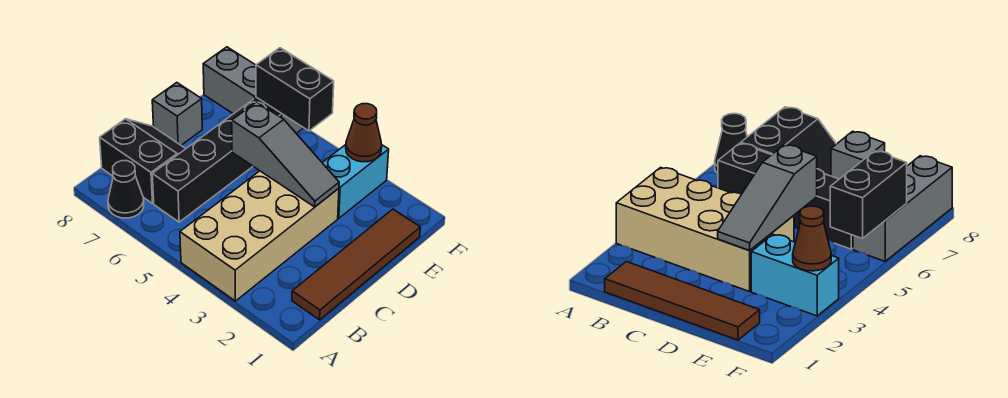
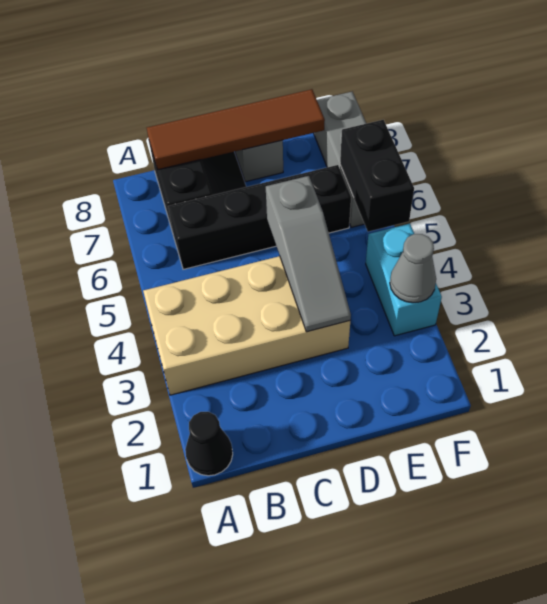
black cone A7 level 1 -> black cone A1 level 1
brown tile B1:E1 level 1 -> brown tile B8:E8 level 2
cyan brick E3:F3 level 1 -> cyan brick F3:F4 level 1
brown cone F3 level 2 -> grey cone F3 level 2

